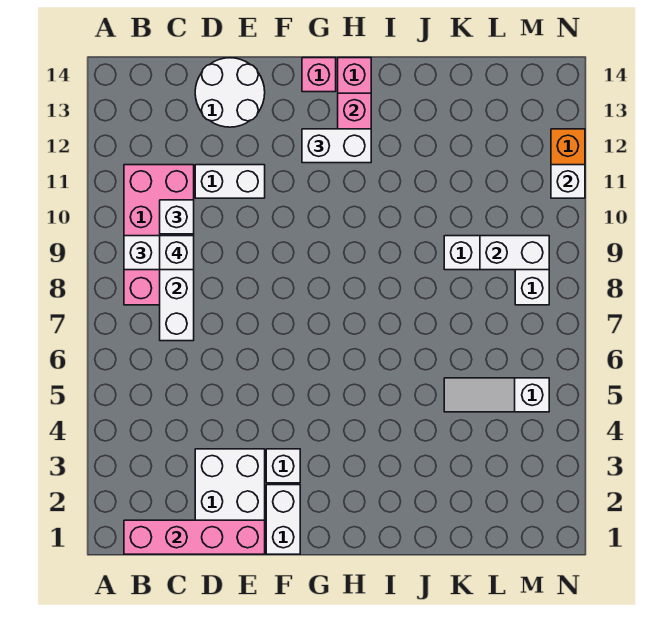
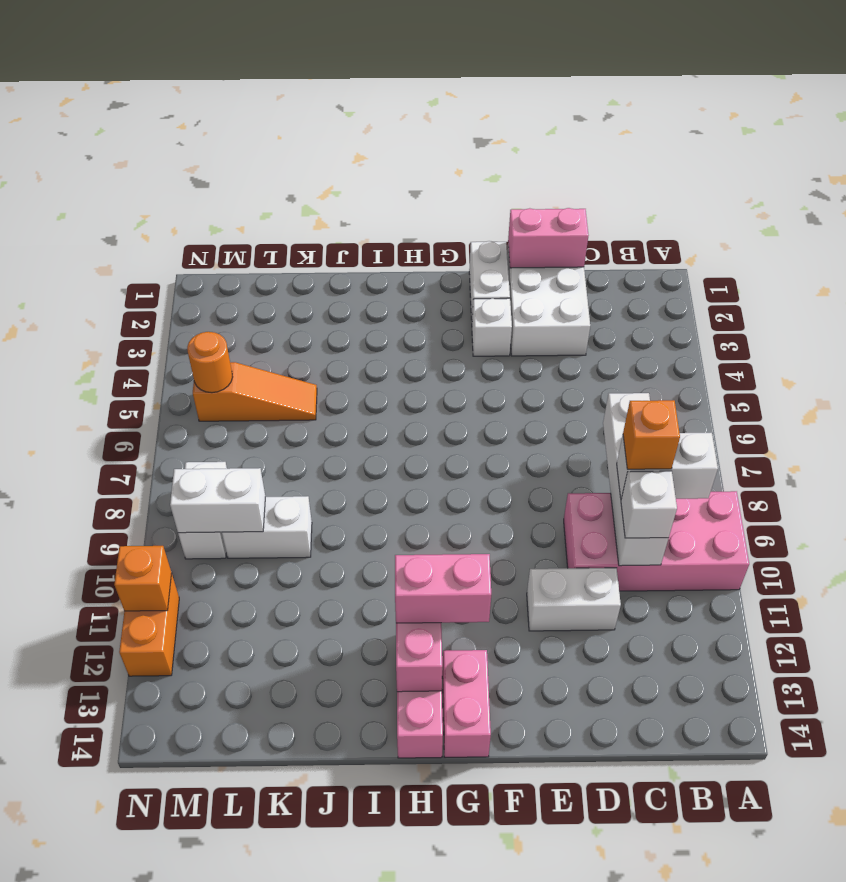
pink brick B1:E1 level 2 -> pink brick D1:E1 level 2
pink brick B8:C11 level 1 -> pink brick A9:D10 level 1
white brick C9 level 4 -> orange brick C9 level 4
white round brick D13:E14 level 1 -> none
white brick G12:H12 level 3 -> pink brick G12:H12 level 3
pink brick G14 level 1 -> pink brick G13:G14 level 1
white slope K5:M5 level 1 top M -> orange slope K5:M5 level 1 top M
none -> orange round brick M5 level 2
white brick N11 level 2 -> orange brick N11 level 2

